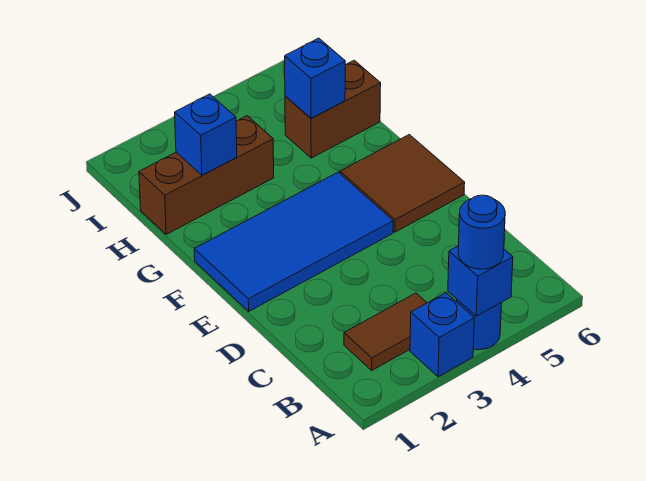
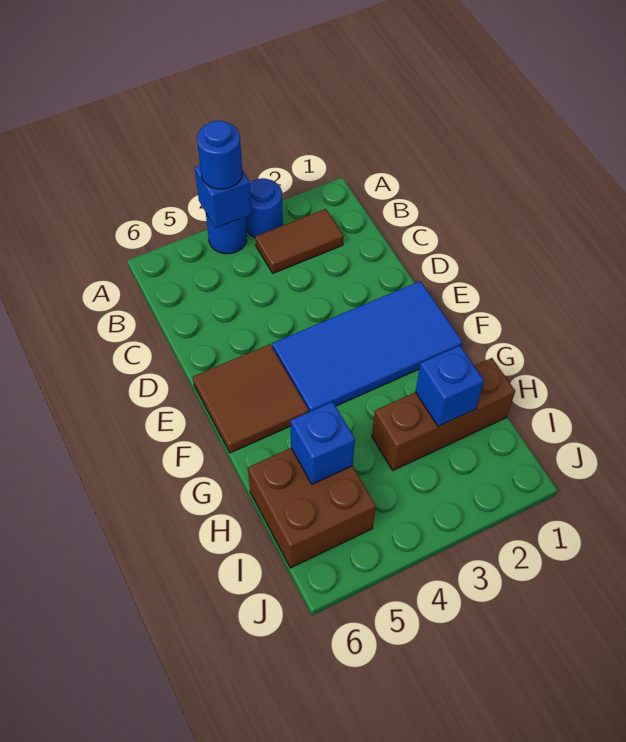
blue brick A3 level 1 -> blue round brick A3 level 1
brown brick H5:H6 level 1 -> brown brick H5:I6 level 1

